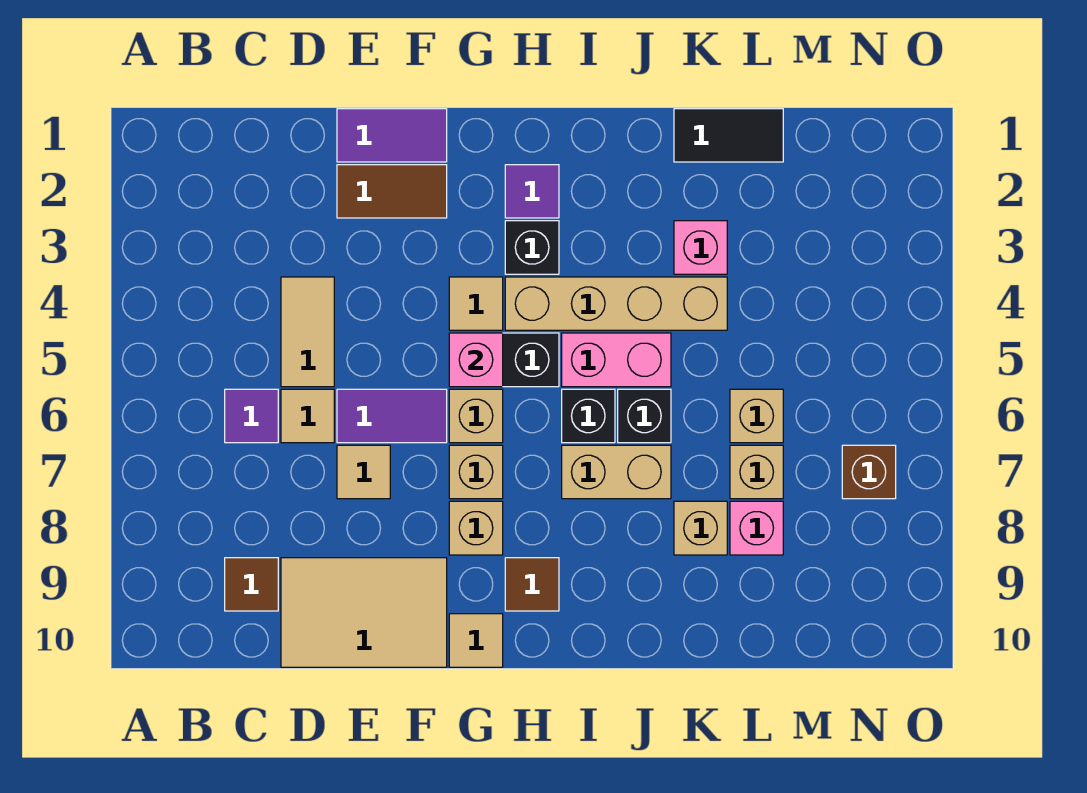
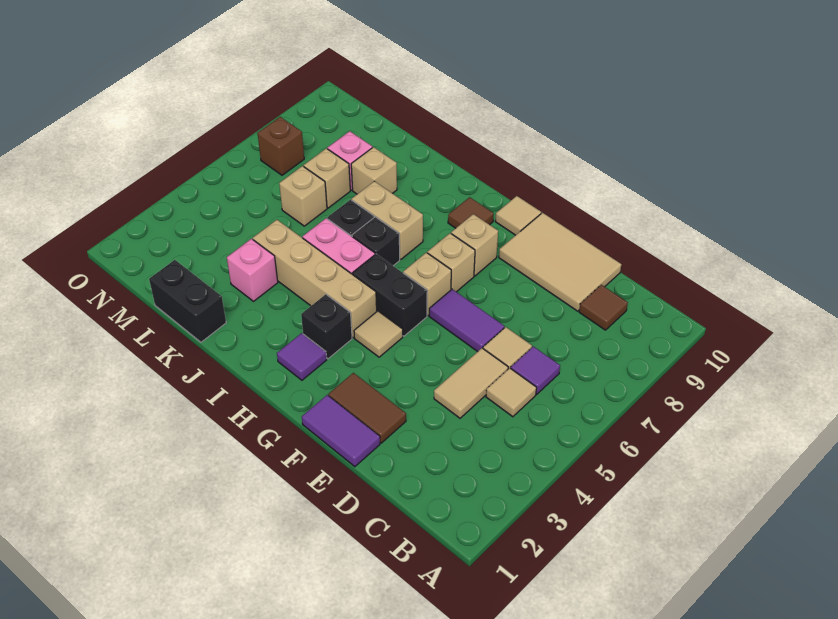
tan tile E7 level 1 -> tan tile C5 level 1
pink brick G5 level 2 -> none
black tile K1:L1 level 1 -> black brick K1:L1 level 1

